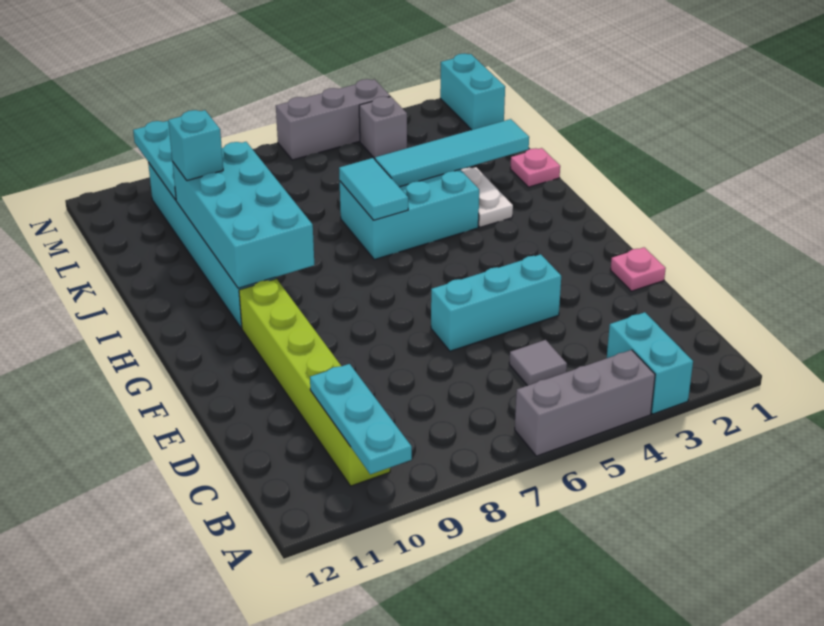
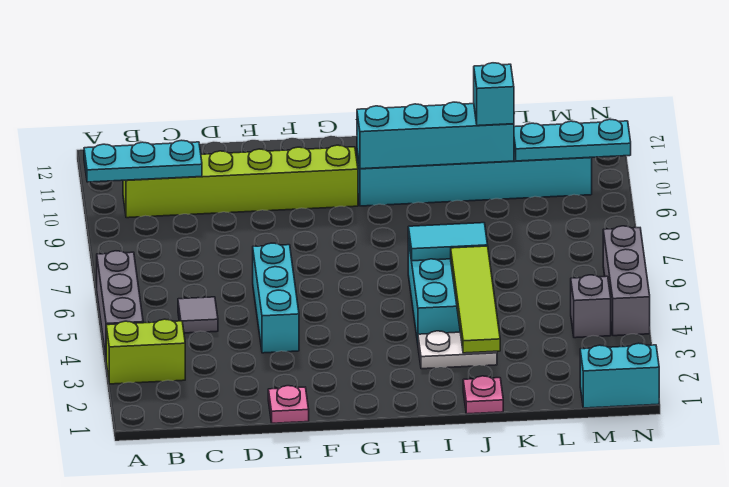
cyan brick A3:B3 level 1 -> lime brick A3:B3 level 1
cyan brick H9:K10 level 2 -> cyan brick H10:K10 level 2
cyan tile J2:J5 level 2 -> lime tile J2:J5 level 2

